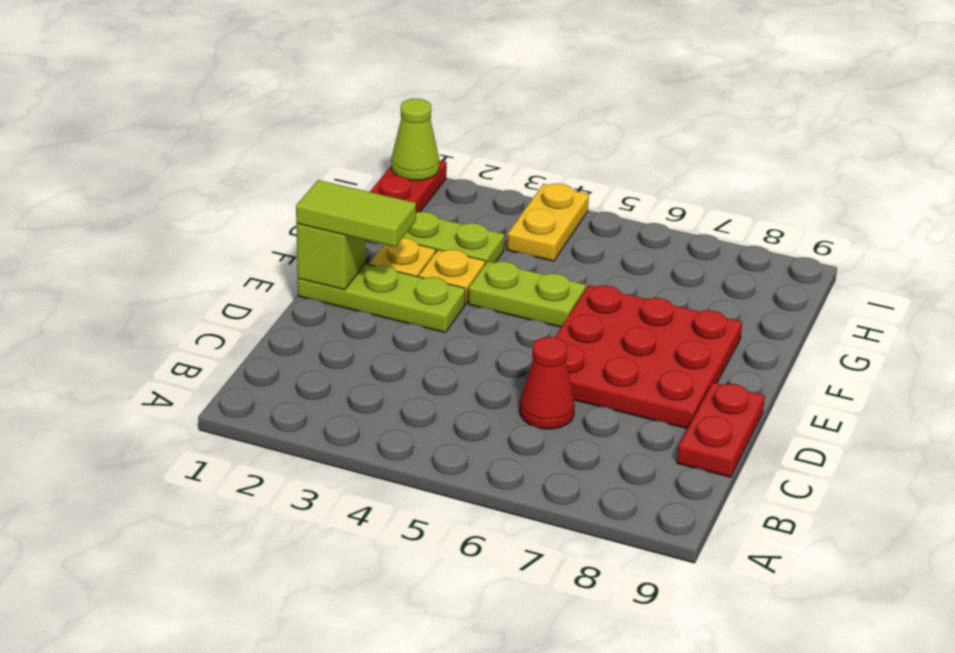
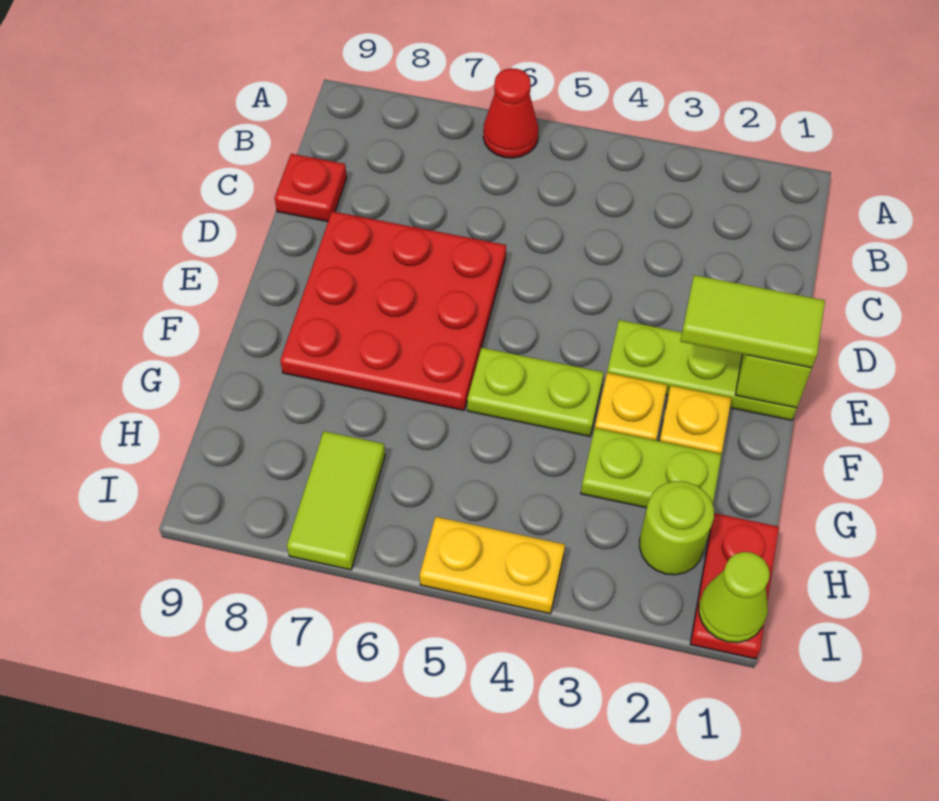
red cone C6 level 1 -> red cone A6 level 1
red plate C9:D9 level 1 -> red plate C9 level 1
none -> lime round brick H2 level 1
yellow plate H4:I4 level 1 -> yellow plate I4:I5 level 1
none -> lime tile H7:I7 level 1

